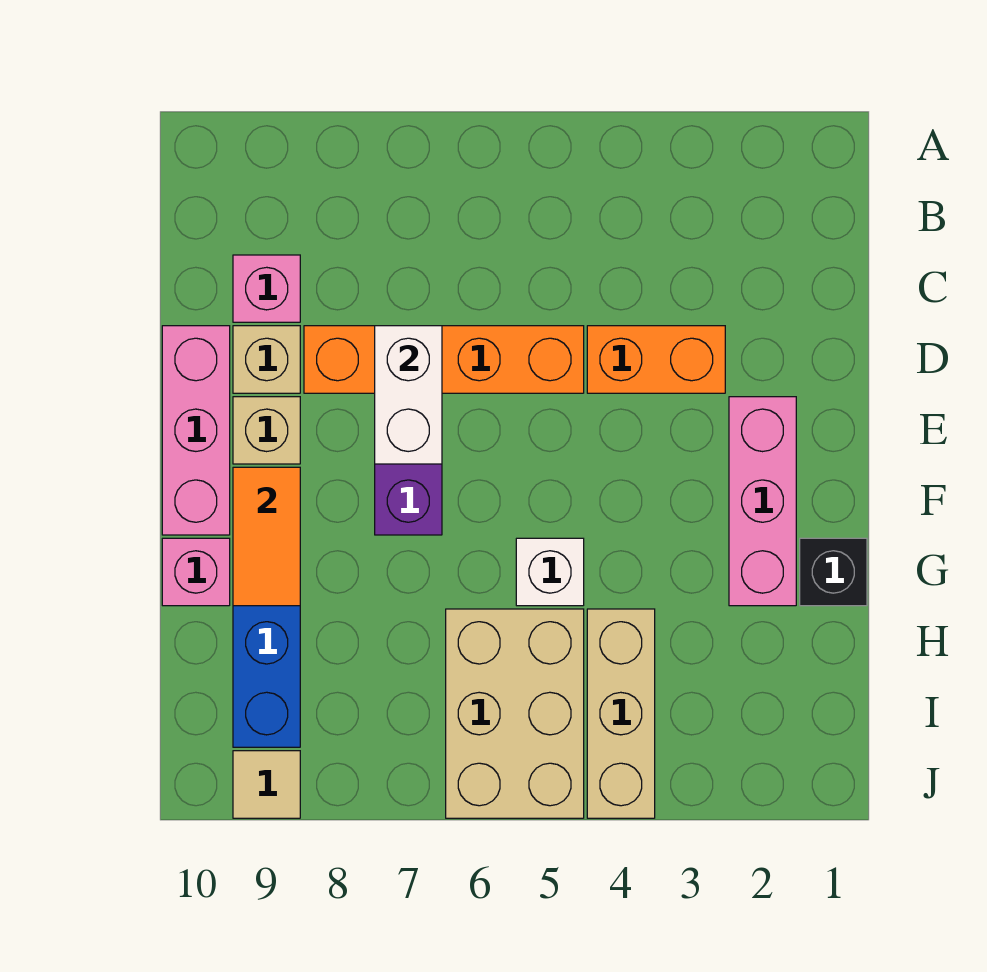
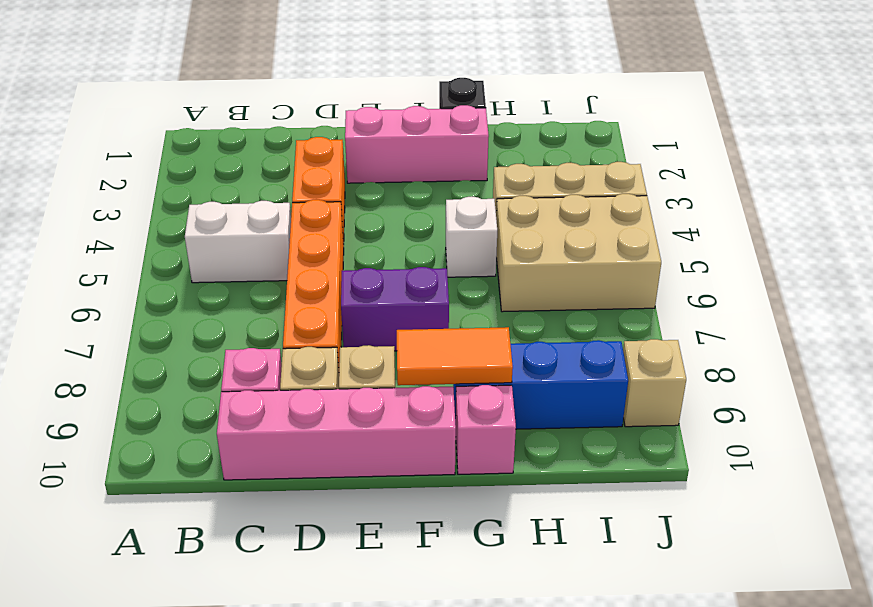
white brick D7:E7 level 2 -> white brick B5:C5 level 1
pink brick D10:F10 level 1 -> pink brick C10:F10 level 1
tan tile J9 level 1 -> tan brick J9 level 1

